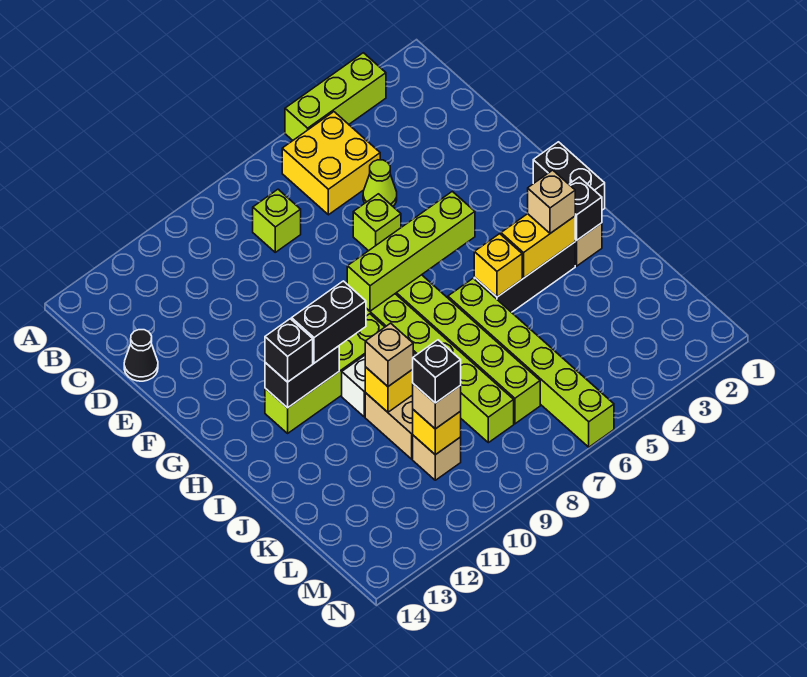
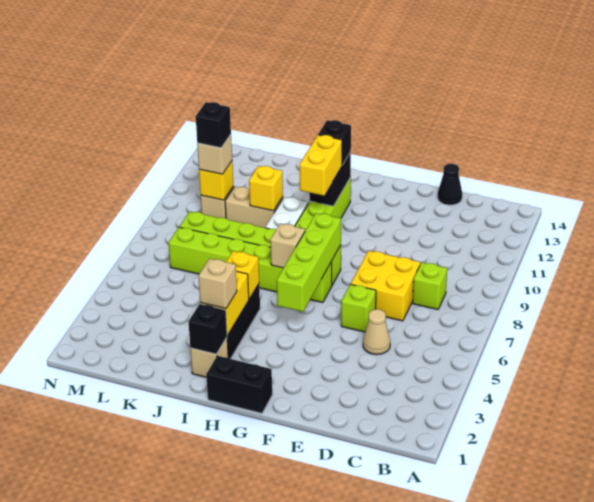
lime brick A3:A5 level 1 -> none
yellow brick B5:C6 level 1 -> yellow brick D7:E8 level 1
lime cone D5 level 1 -> tan cone D5 level 1
black brick H10:H11 level 3 -> yellow brick H10:H11 level 3
lime brick I6:N6 level 1 -> none
tan brick J10 level 3 -> tan brick H7 level 2

